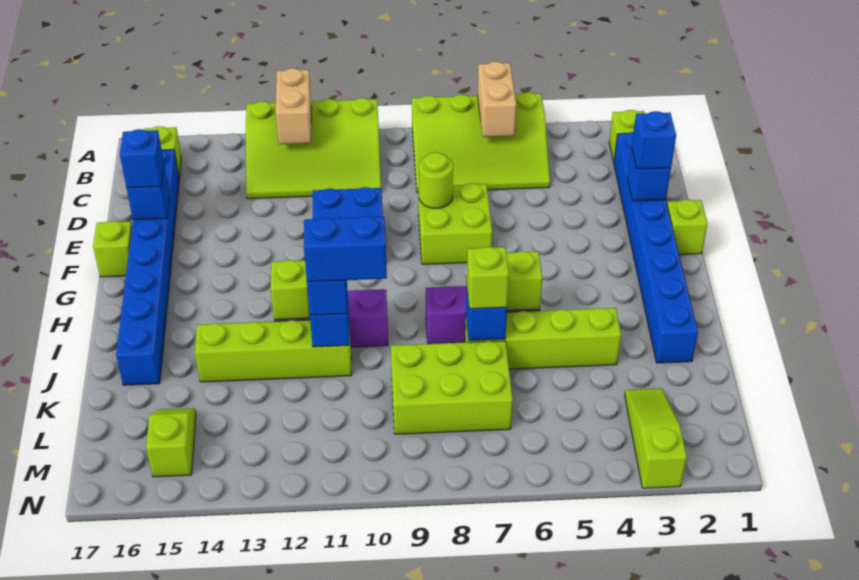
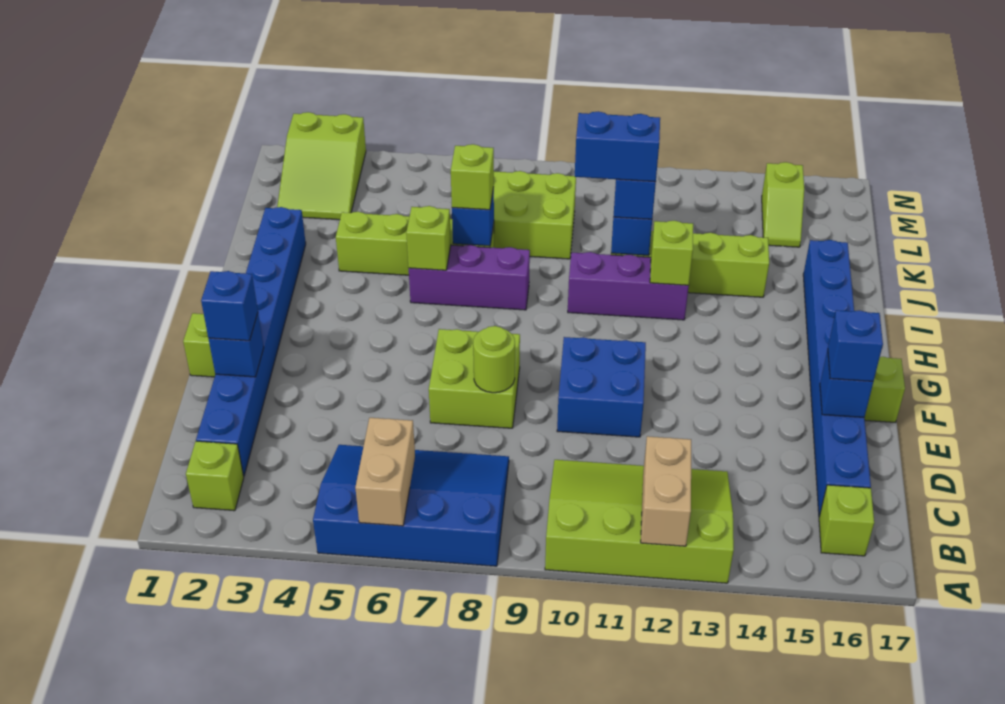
lime slope A5:C8 level 1 top A -> blue slope A5:C8 level 1 top A
lime slope L3:N3 level 1 top N -> lime slope L2:N3 level 1 top N

